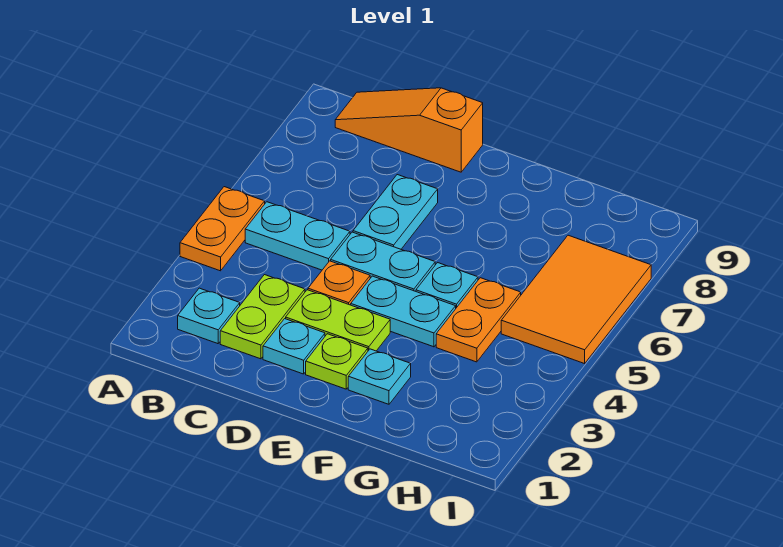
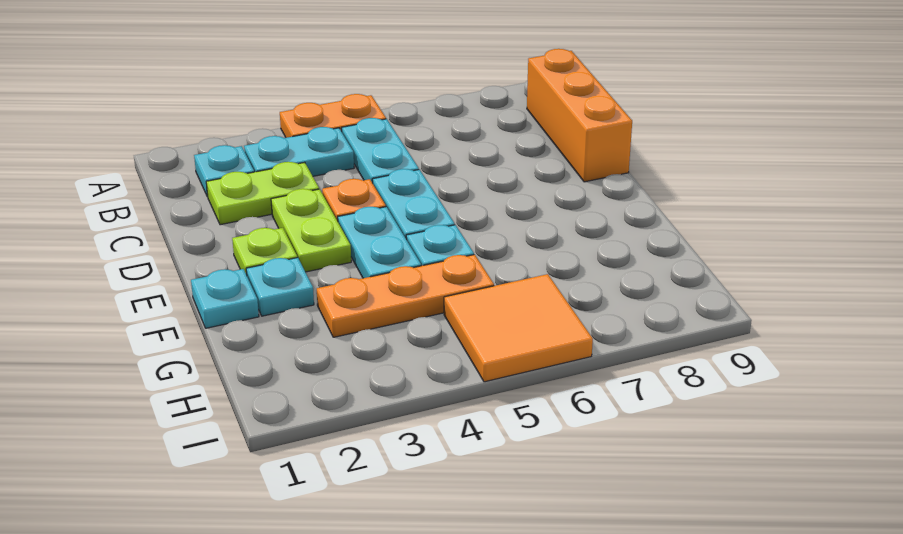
orange slope B9:D9 level 1 top D -> orange brick B9:D9 level 1
cyan plate D2 level 1 -> cyan plate F1 level 1
cyan plate D6:D7 level 1 -> cyan plate B3:B4 level 1
orange plate G4:G5 level 1 -> orange plate G3:G5 level 1
orange tile H5:I7 level 1 -> orange tile H5:I6 level 1

